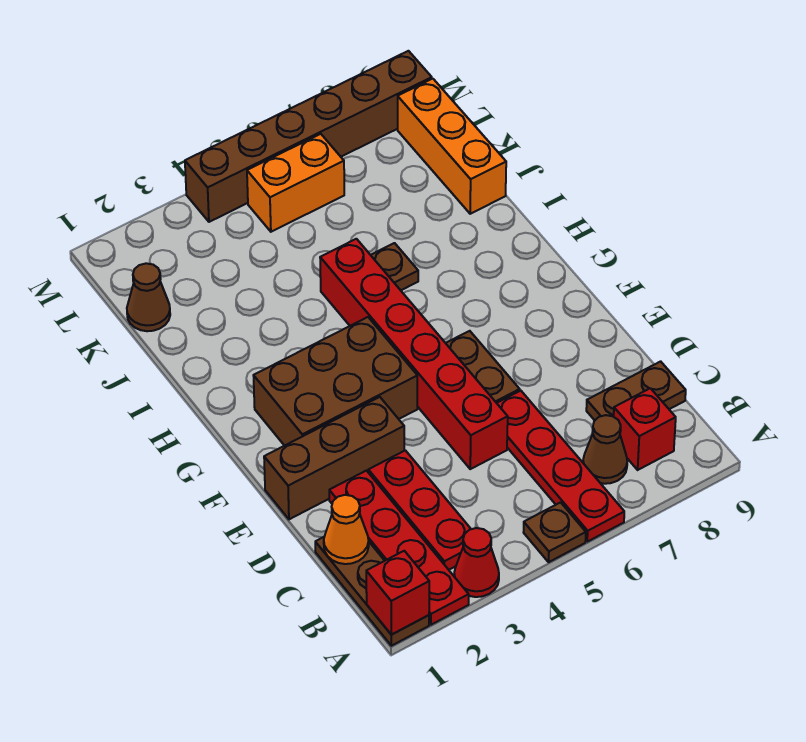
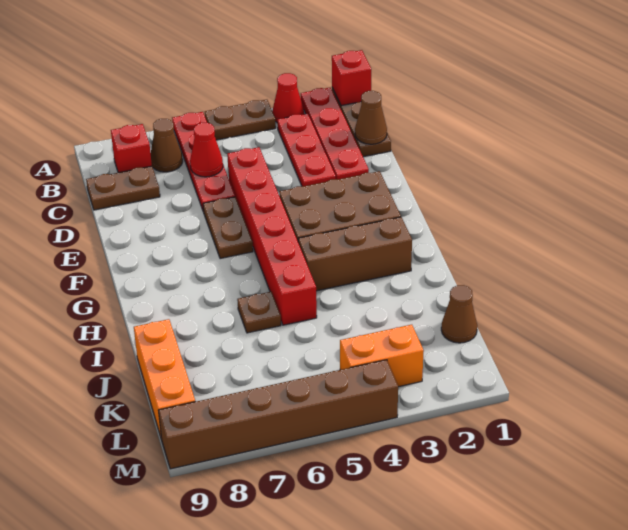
brown plate A5 level 1 -> brown plate A4:A5 level 1
orange cone C1 level 2 -> brown cone C1 level 2
none -> red cone C6 level 2
brown brick E1:E3 level 1 -> brown brick H2:H4 level 1
orange brick L5:L6 level 1 -> orange brick L3:L4 level 1

